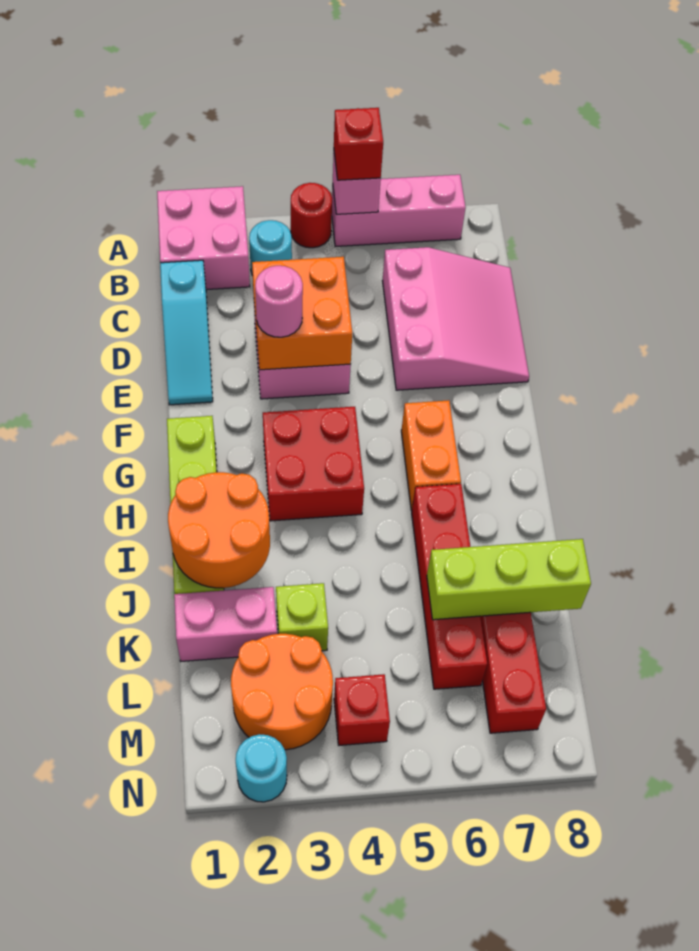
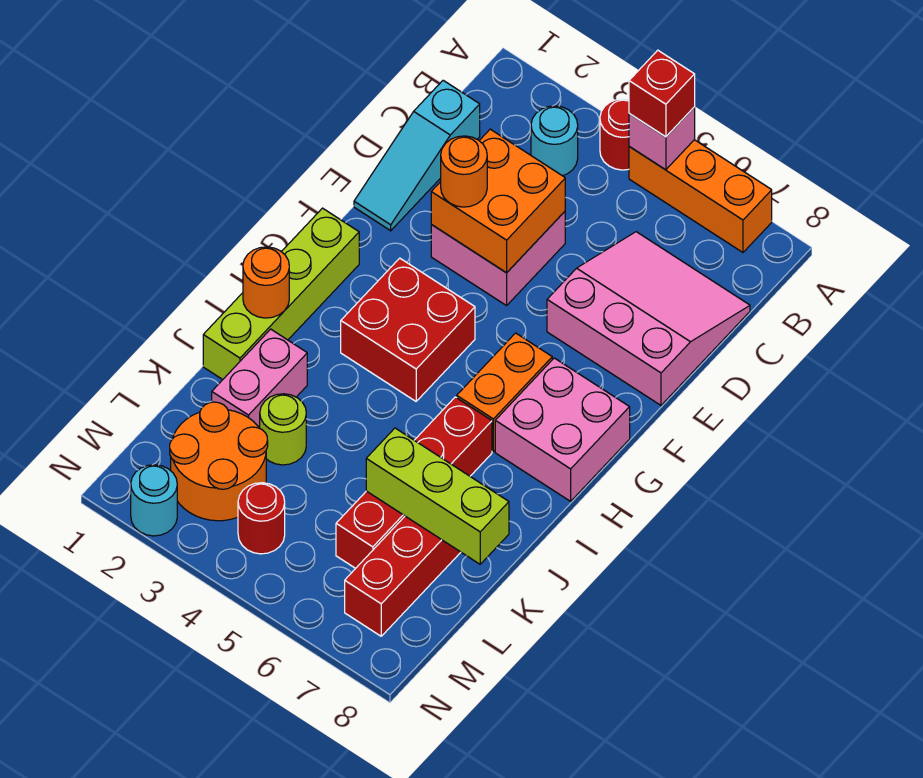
pink brick A1:B2 level 1 -> pink brick G7:H8 level 1
pink brick A5:A7 level 1 -> orange brick A5:A7 level 1
pink slope C6:E8 level 1 top 6 -> pink slope C6:E8 level 1 top E
pink round brick E3 level 3 -> orange round brick E3 level 3
orange round brick I1:J2 level 2 -> orange round brick I1 level 2
pink brick K1:K2 level 1 -> pink brick J2:K2 level 1
lime brick K3 level 1 -> lime round brick K3 level 1
red brick M4 level 1 -> red round brick M4 level 1

